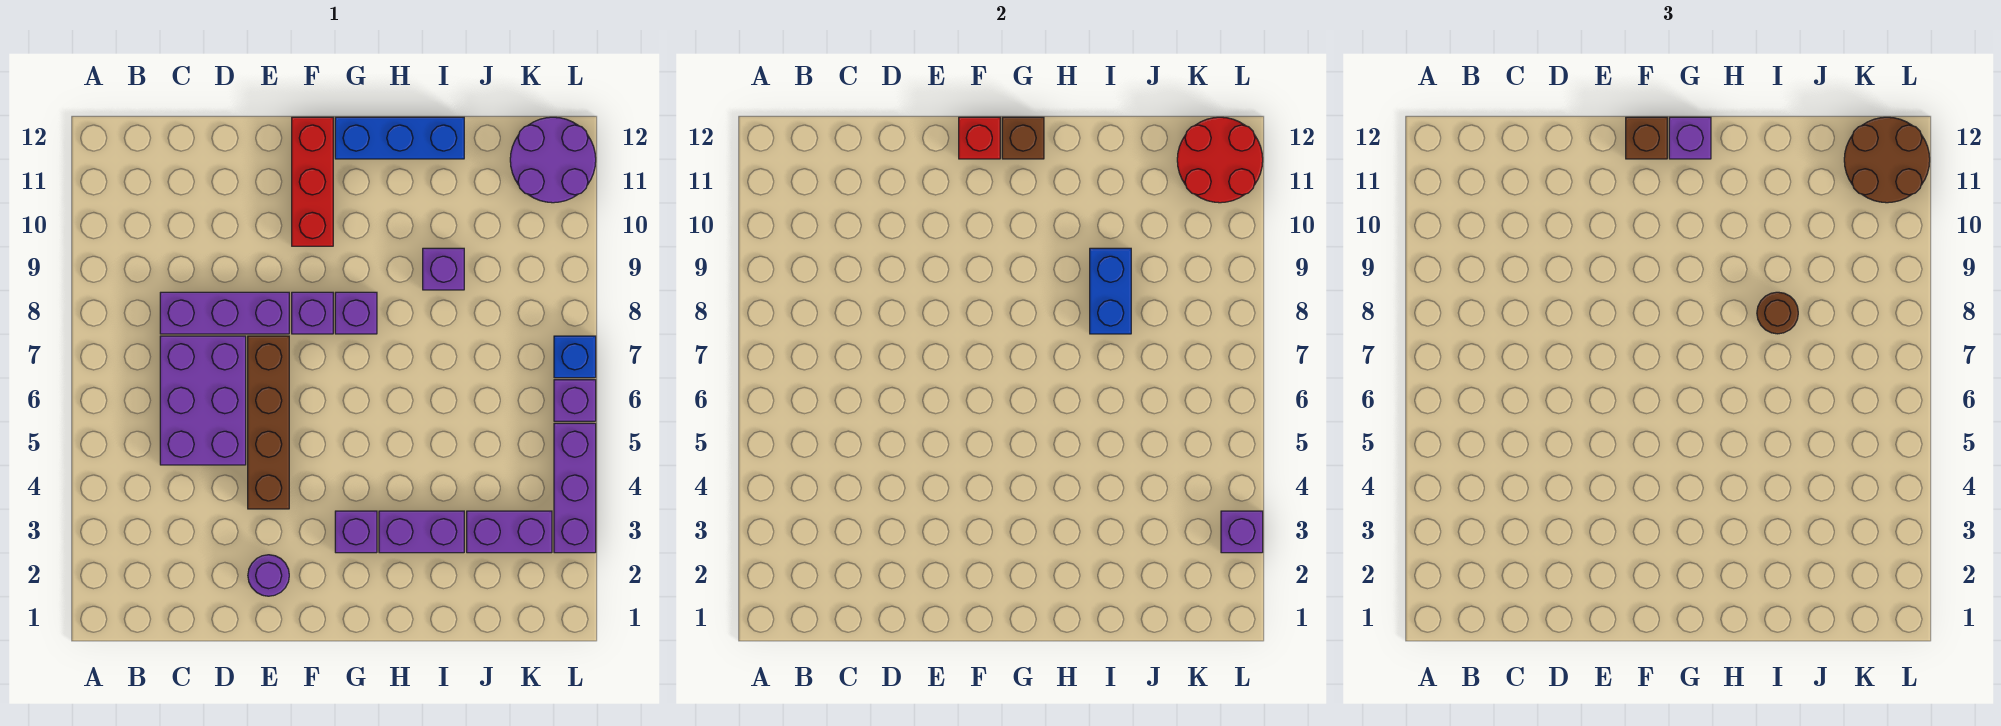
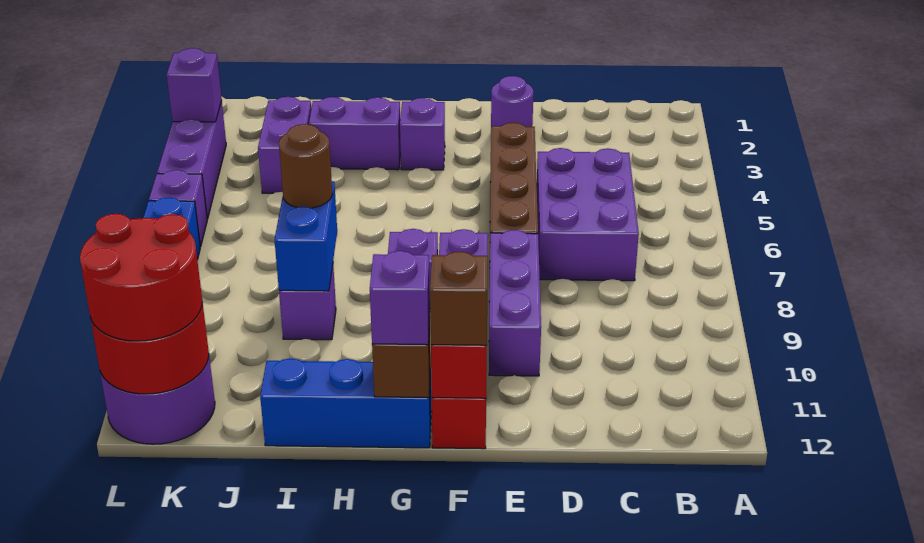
purple brick C8:E8 level 1 -> purple brick E8:E10 level 1
purple brick J3:K3 level 1 -> purple brick J3:J4 level 1
brown round brick K11:L12 level 3 -> red round brick K11:L12 level 3

